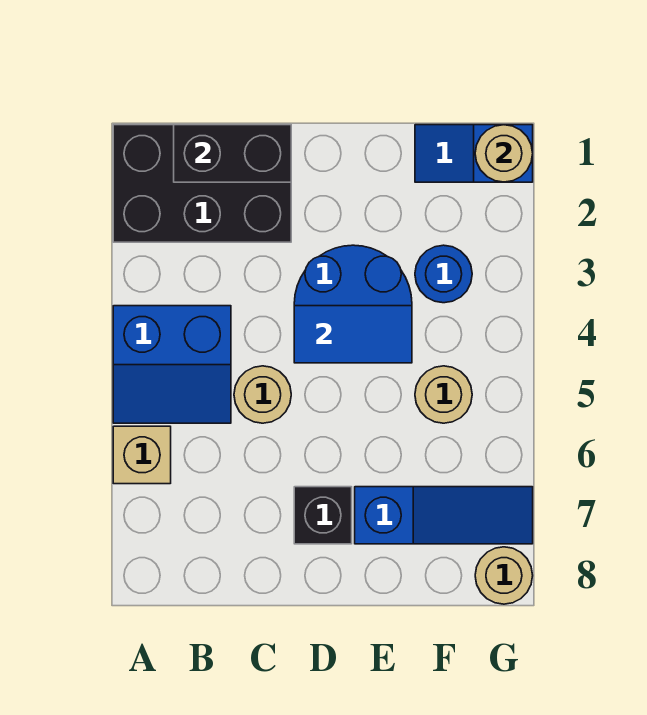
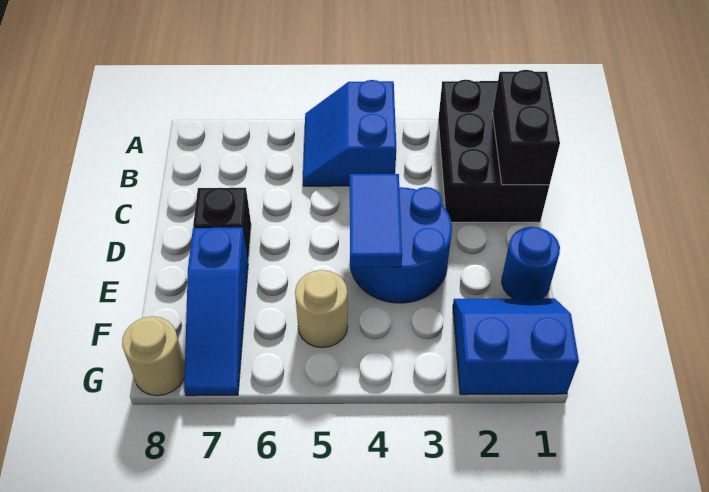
tan brick A6 level 1 -> none
tan round brick C5 level 1 -> none
blue slope F1:G1 level 1 top G -> blue slope F1:G2 level 1 top G
blue round brick F3 level 1 -> blue round brick E1 level 1
tan round brick G1 level 2 -> none

